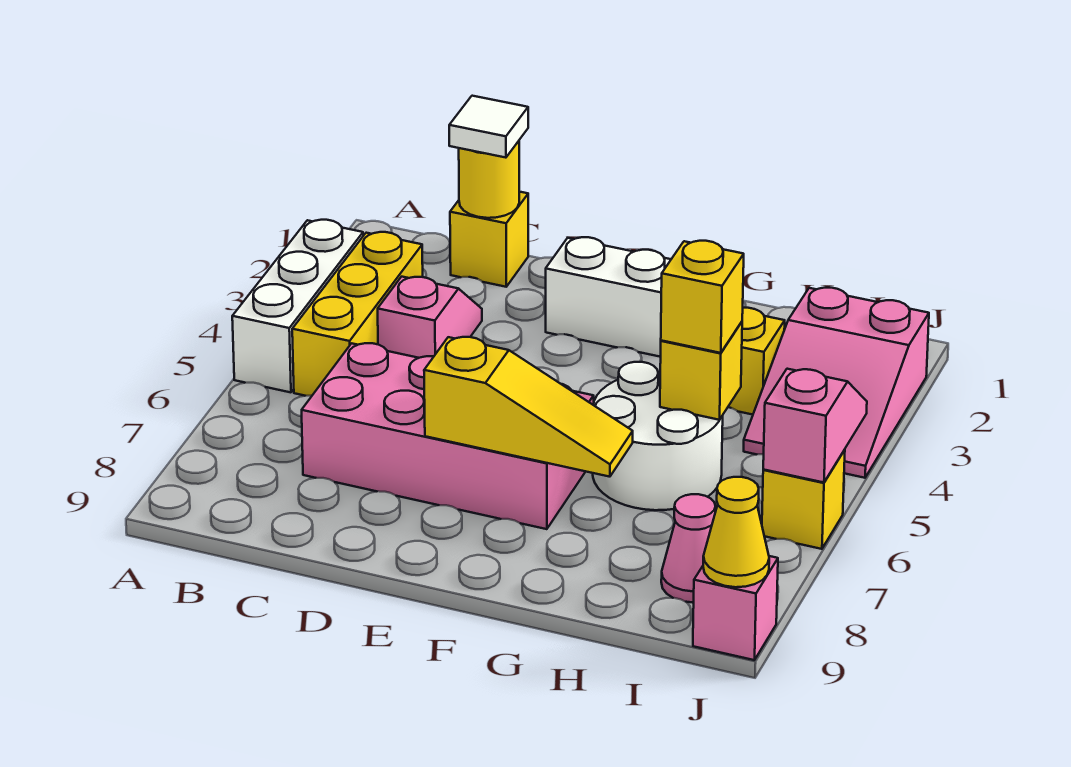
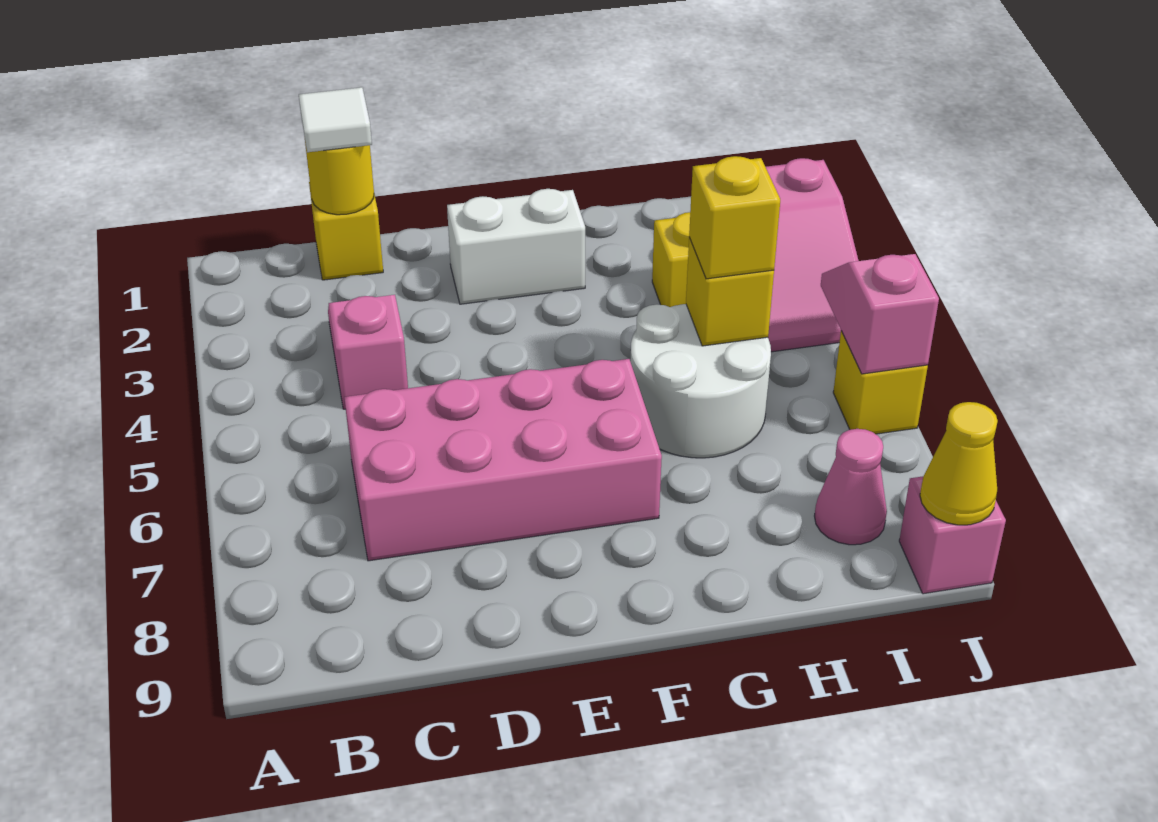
white brick A3:A5 level 1 -> none
yellow brick B3:B5 level 1 -> none
yellow slope E7:G7 level 2 top E -> none

